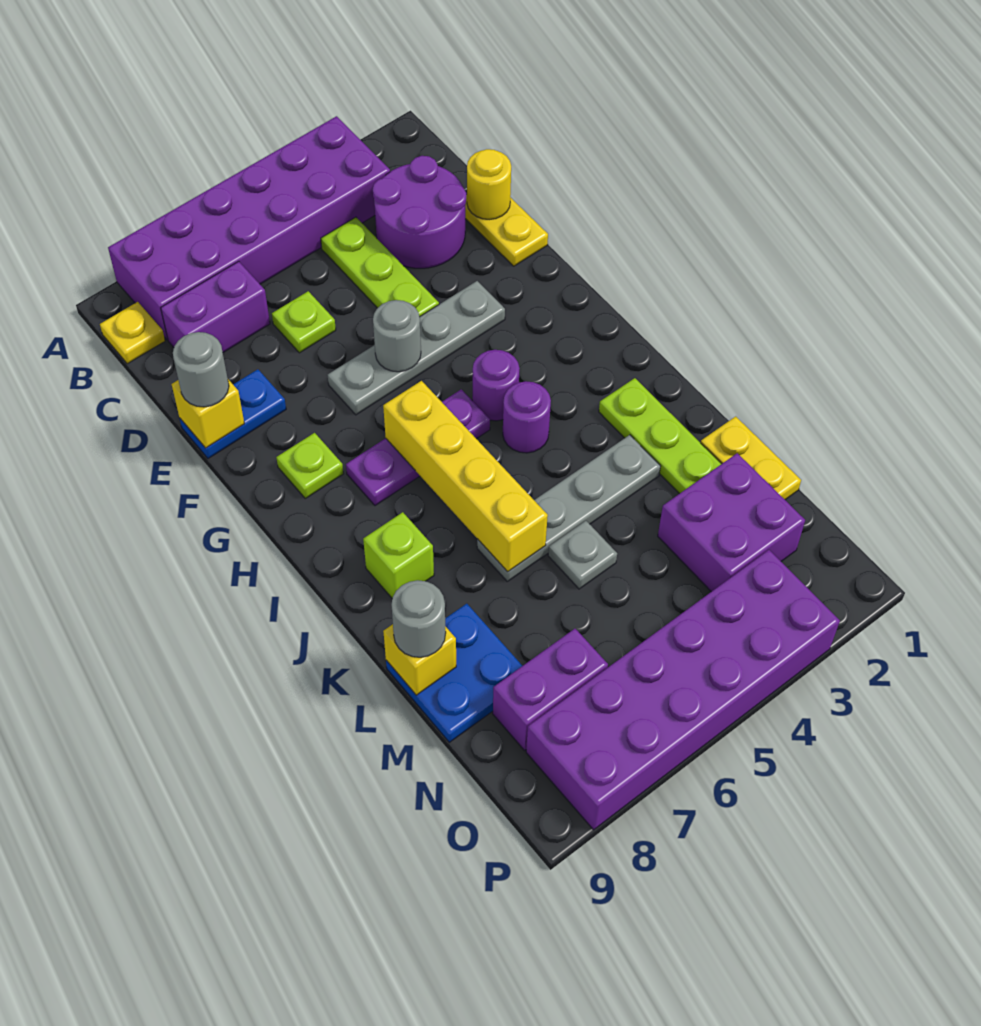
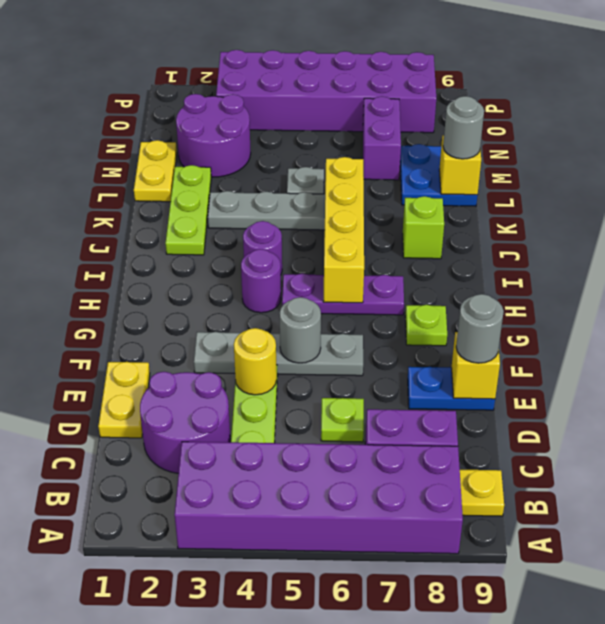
yellow round brick D1 level 2 -> yellow round brick E4 level 2
purple brick M2:N3 level 1 -> purple round brick M2:N3 level 1
purple brick N7:N8 level 1 -> purple brick M7:N7 level 1

